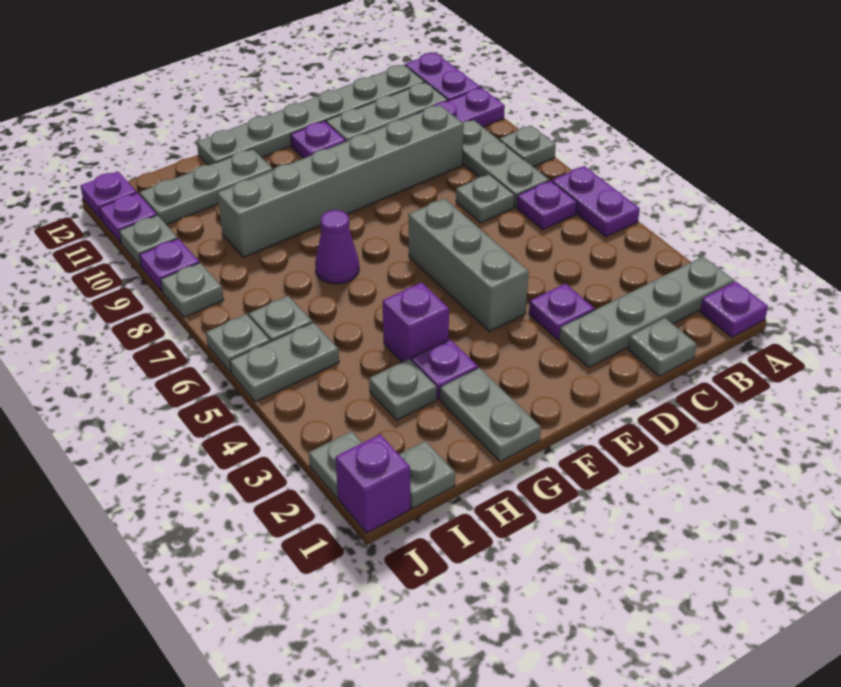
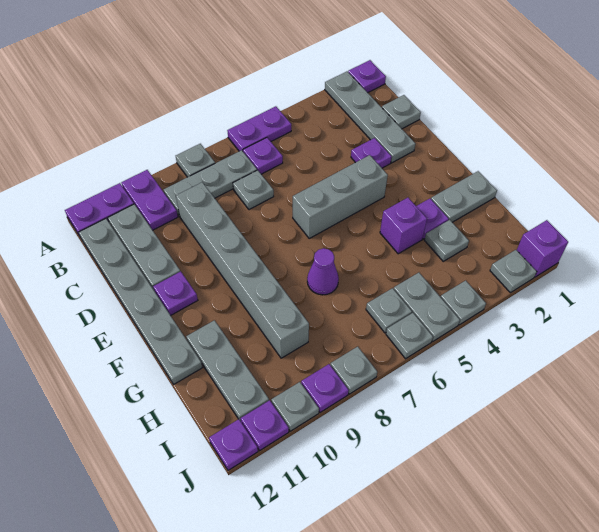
grey plate I1 level 1 -> grey plate J4 level 1

